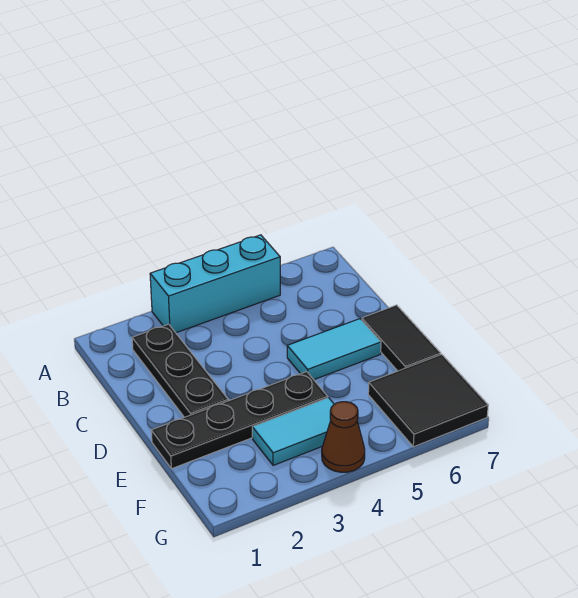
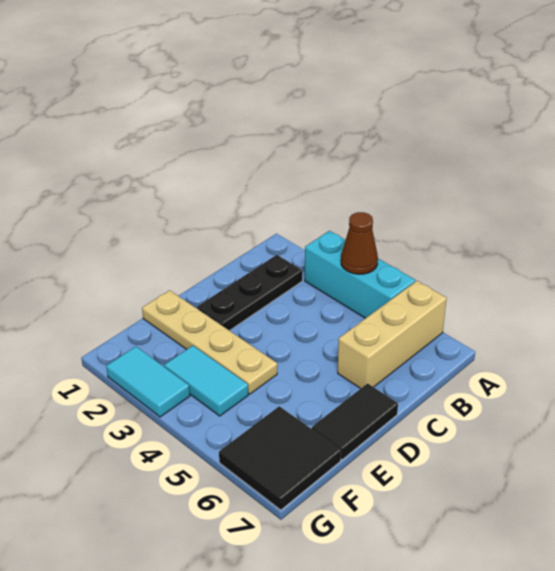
none -> tan brick A6:C6 level 1
cyan tile D5:D6 level 1 -> cyan tile G2:G3 level 1
black plate E1:E4 level 1 -> tan plate E1:E4 level 1
brown cone G4 level 1 -> brown cone A4 level 2

